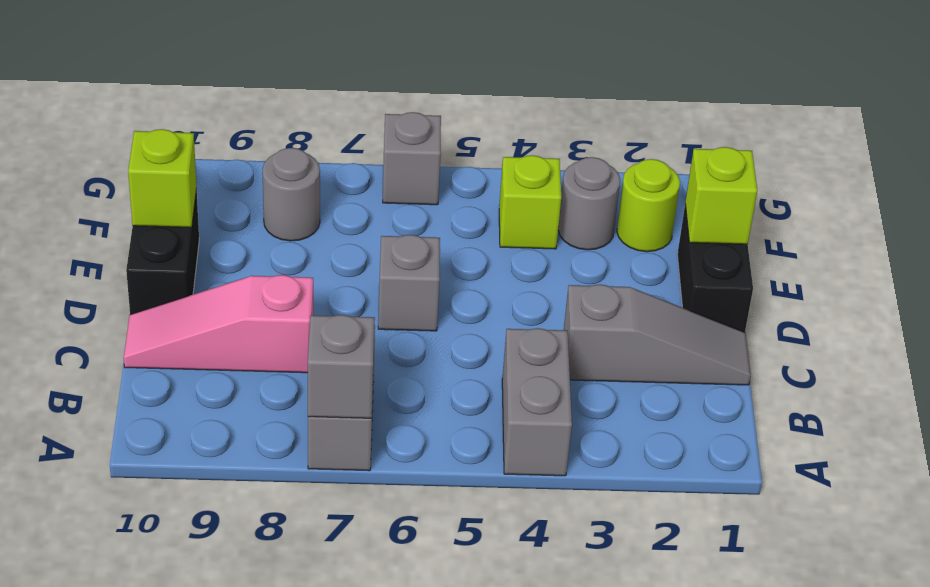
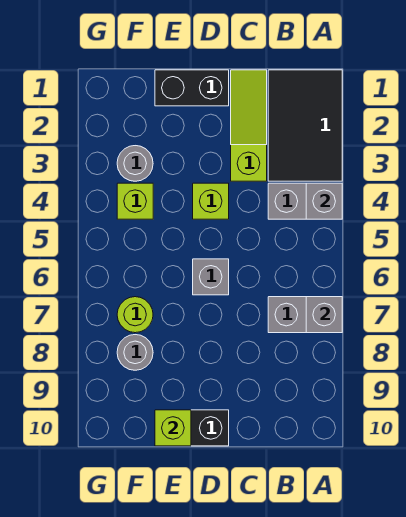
none -> black tile A1:B3 level 1
grey slope C1:C3 level 1 top 3 -> lime slope C1:C3 level 1 top 3
pink slope C8:C10 level 1 top 8 -> none
lime brick E1 level 2 -> lime brick D4 level 1
lime round brick F2 level 1 -> lime round brick F7 level 1
grey brick G6 level 1 -> grey brick A4 level 2

